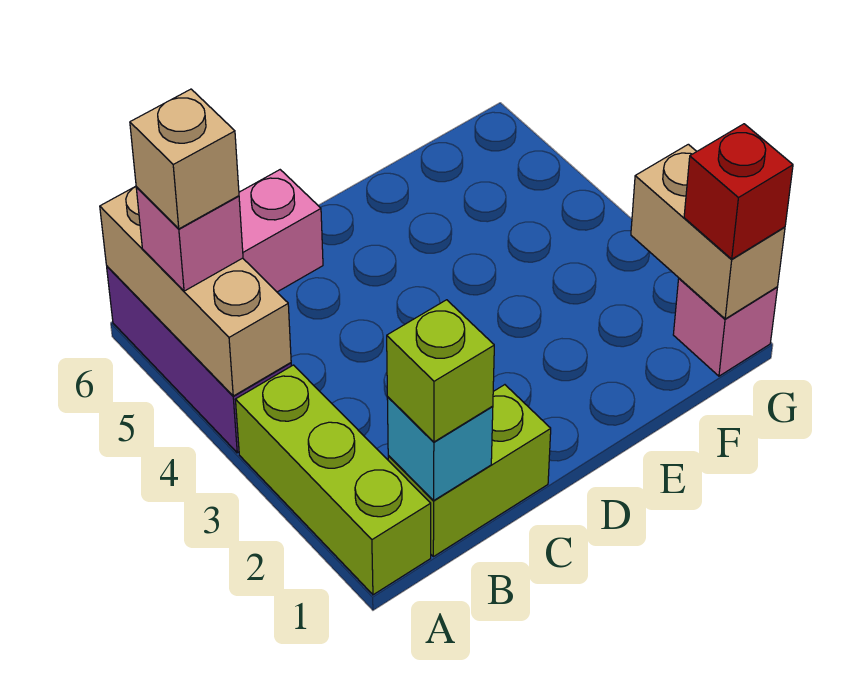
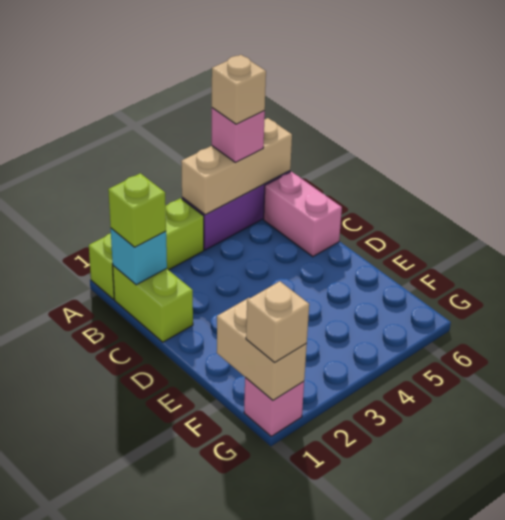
tan brick G1:G2 level 2 -> tan brick F1:G1 level 2
red brick G1 level 3 -> tan brick G1 level 3

